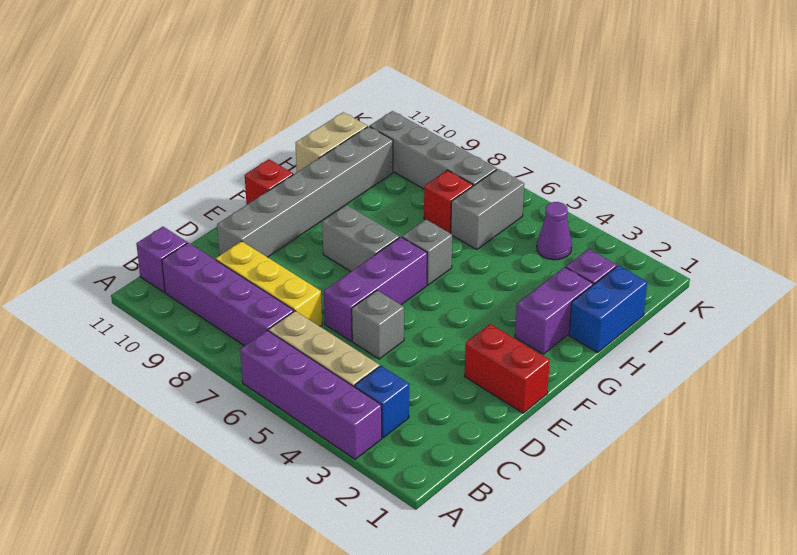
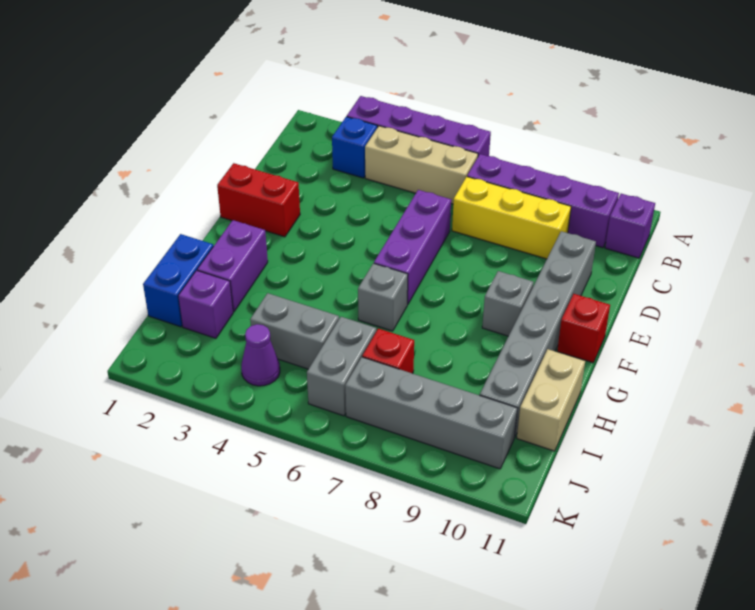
grey brick D5 level 1 -> grey brick F9 level 1
grey brick F7:F8 level 1 -> grey brick I4:I5 level 1

